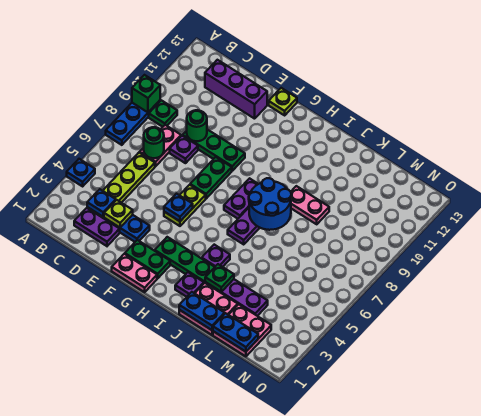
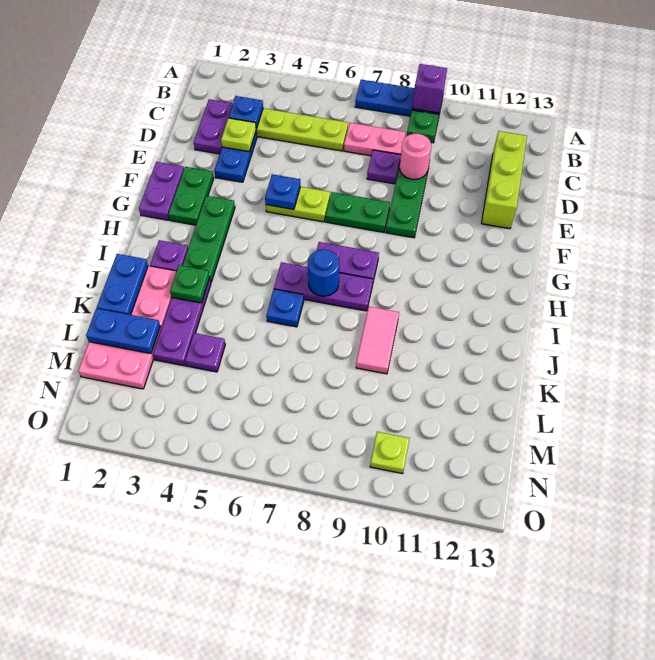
blue plate A4 level 1 -> blue plate J6 level 1
green brick A9 level 2 -> purple brick A9 level 2
green round brick C7 level 2 -> none
purple brick C12:E12 level 1 -> lime brick C12:E12 level 1
green round brick D9 level 2 -> pink round brick D9 level 2
pink plate F1:G1 level 1 -> purple plate F1:G1 level 1
lime plate F13 level 1 -> lime plate N10 level 1
purple plate I4 level 1 -> purple plate L4 level 1
blue round brick I7:J8 level 2 -> blue round brick I7 level 2
pink plate J9:K9 level 1 -> pink tile J9:K9 level 1
blue plate L1:M1 level 2 -> blue plate L1:L2 level 2

